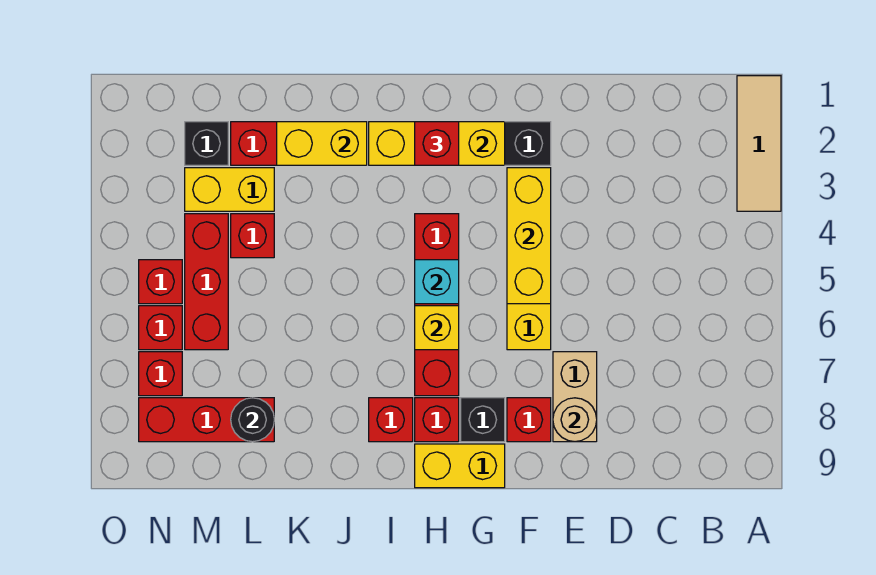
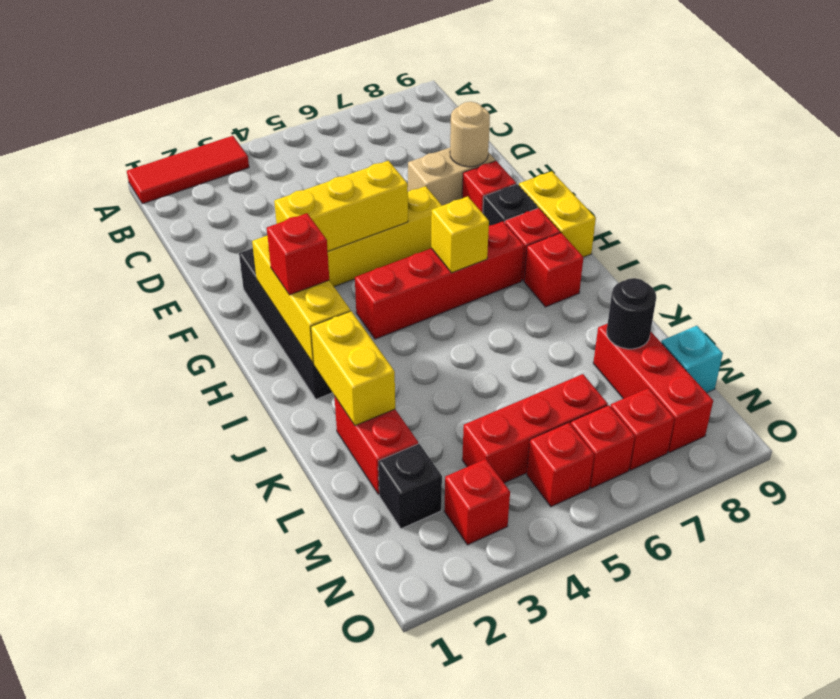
tan tile A1:A3 level 1 -> red tile A1:A3 level 1
cyan brick H5 level 2 -> cyan brick M9 level 1
yellow brick L3:M3 level 1 -> none
red brick L4 level 1 -> red brick N3 level 1

